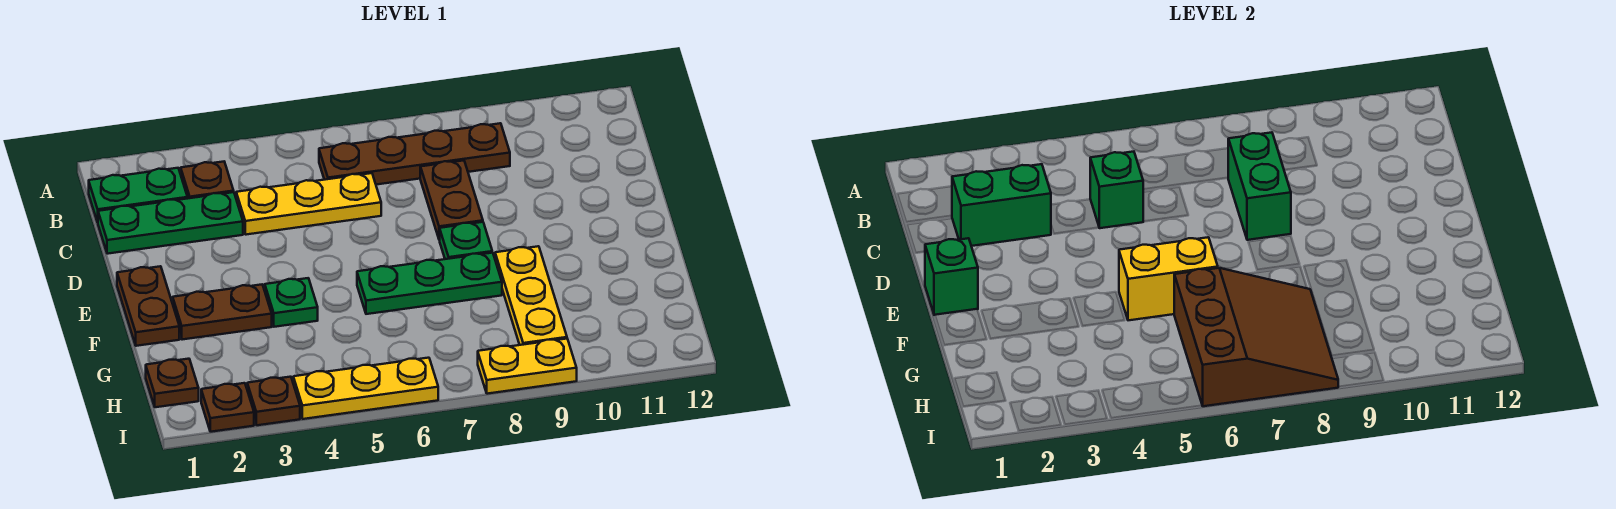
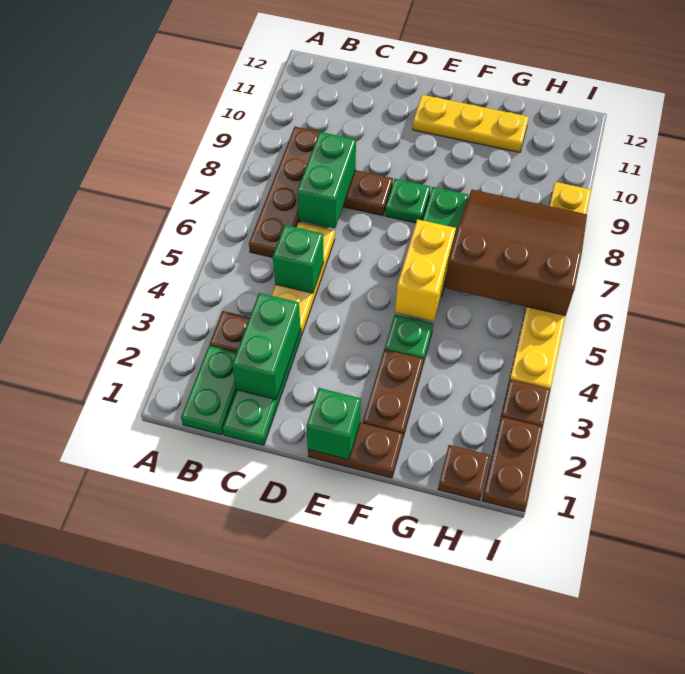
green brick C8:D8 level 2 -> green brick C7:C8 level 2
yellow plate F9:H9 level 1 -> yellow plate E11:G11 level 1
brown plate I2 level 1 -> brown plate I1:I2 level 1

